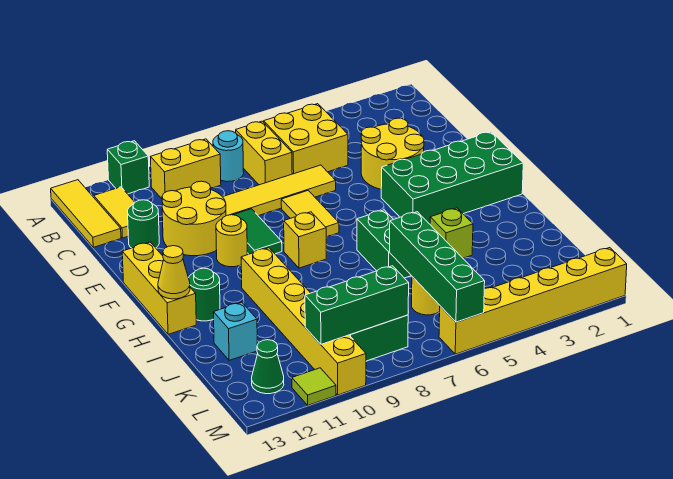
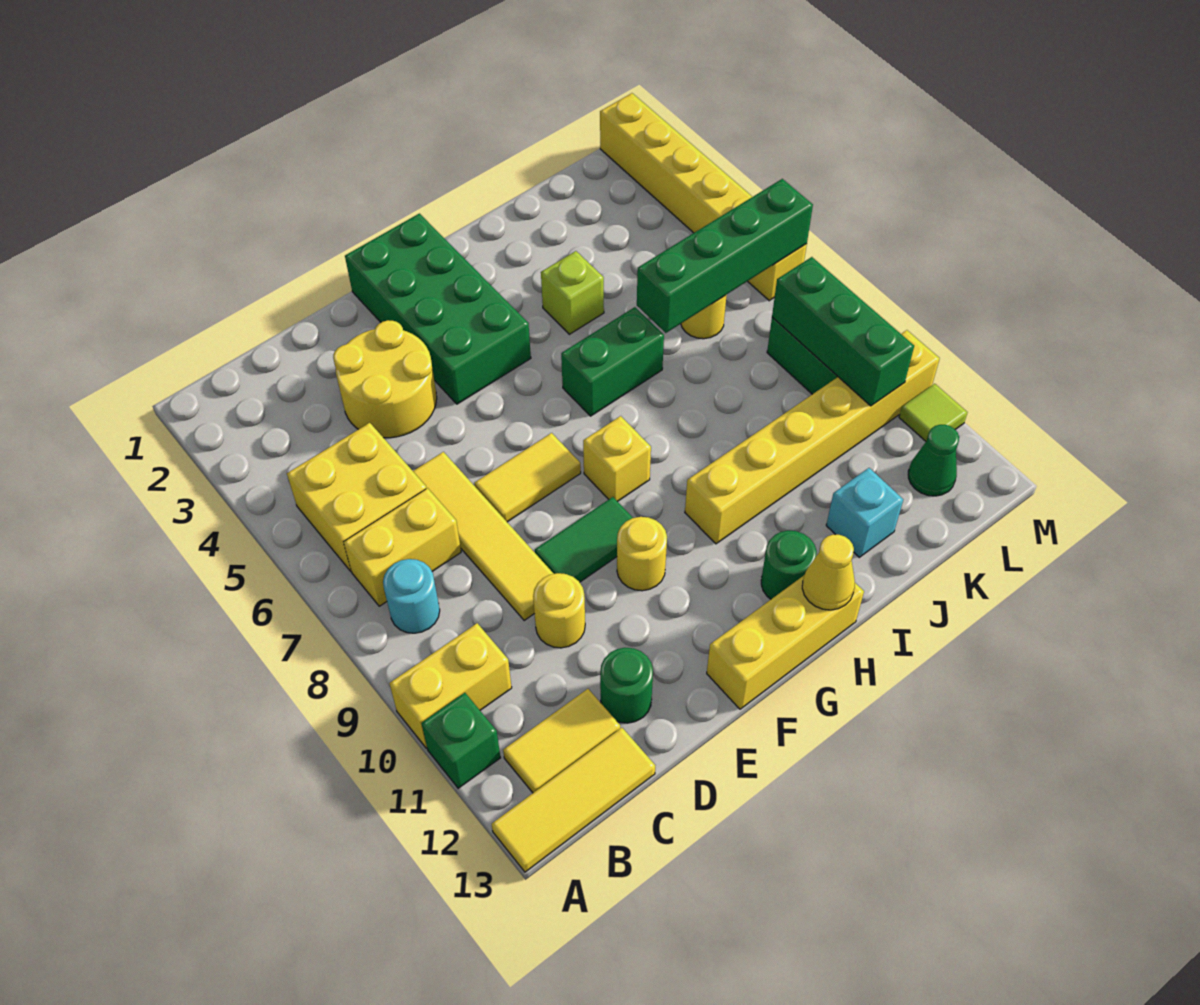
yellow brick B9:B10 level 1 -> yellow brick A10:B10 level 1
yellow round brick D10:E11 level 1 -> yellow round brick D10 level 1

